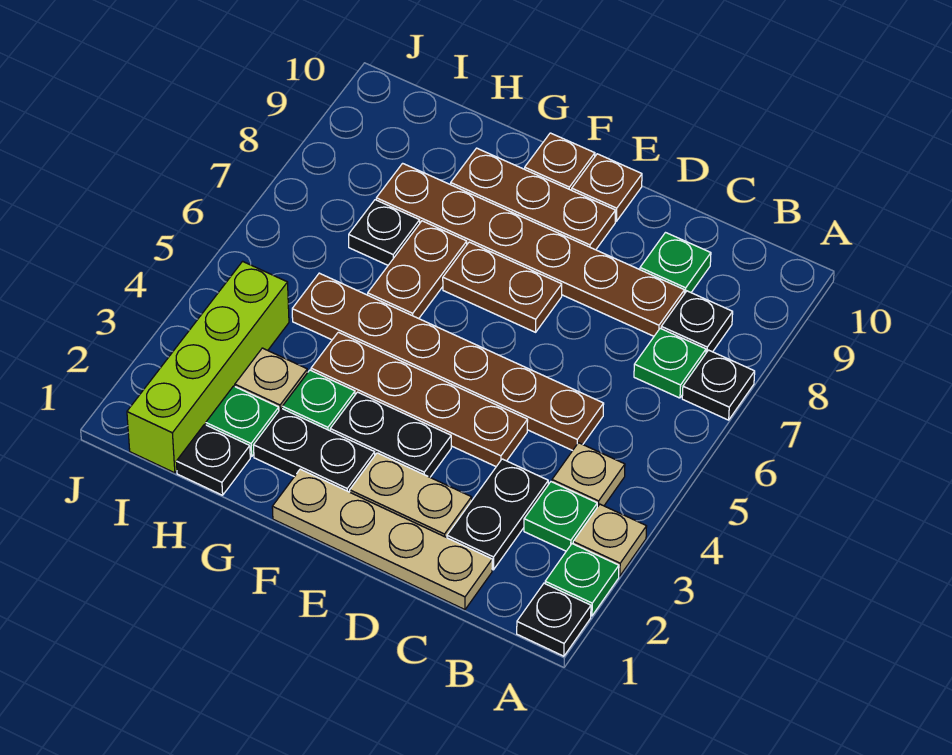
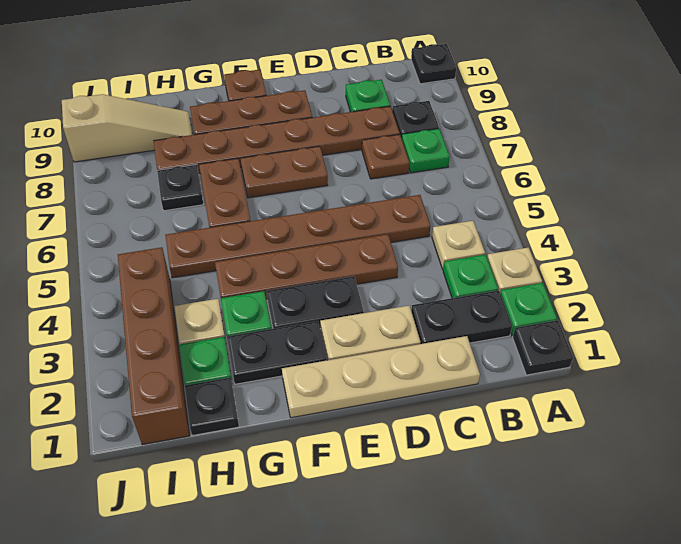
black plate A7 level 1 -> black plate A10 level 1
black plate C2:C3 level 1 -> black plate B2:C2 level 1
brown plate E10 level 1 -> brown plate C7 level 1
none -> tan slope H9:J9 level 1 top J
lime brick I1:I4 level 1 -> brown brick I1:I4 level 1

